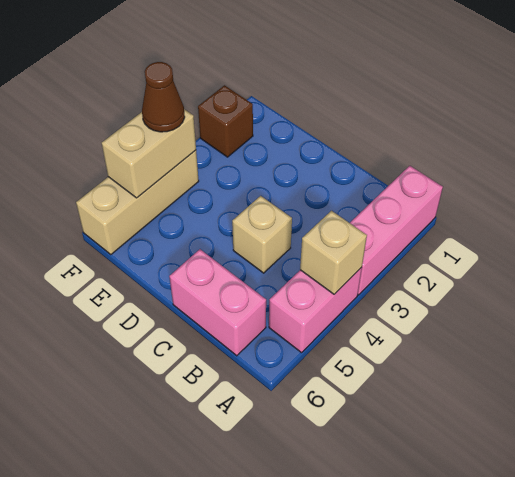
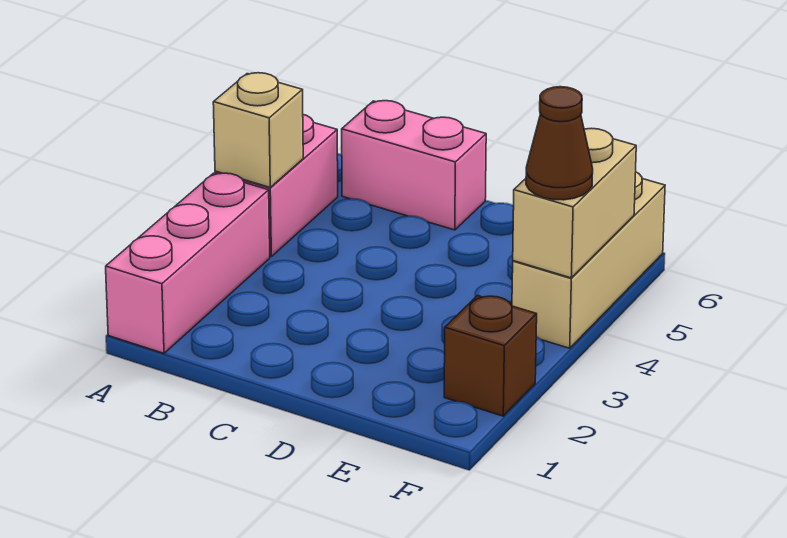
tan brick C4 level 1 -> none

